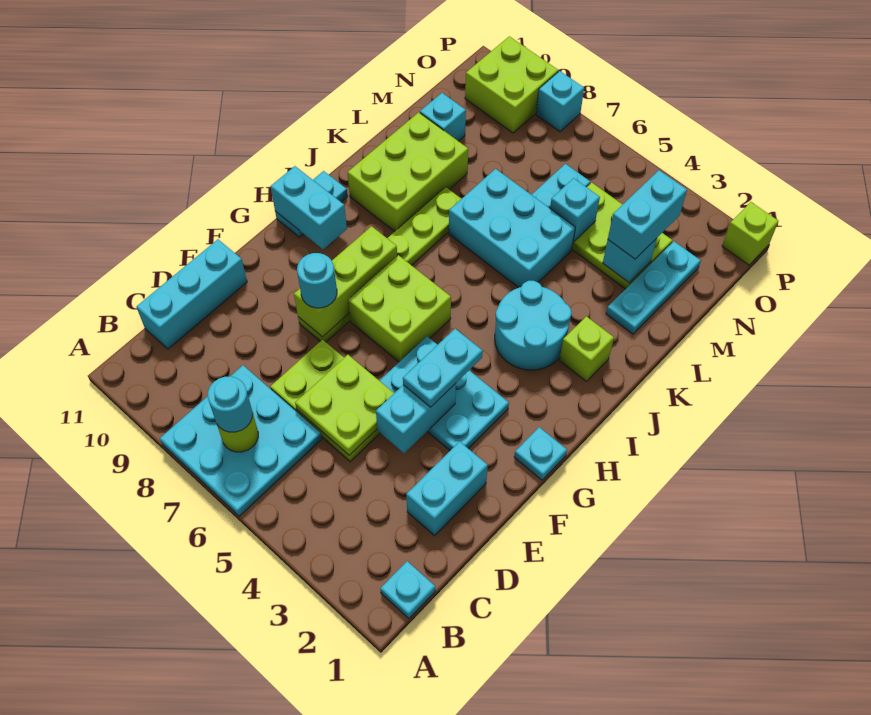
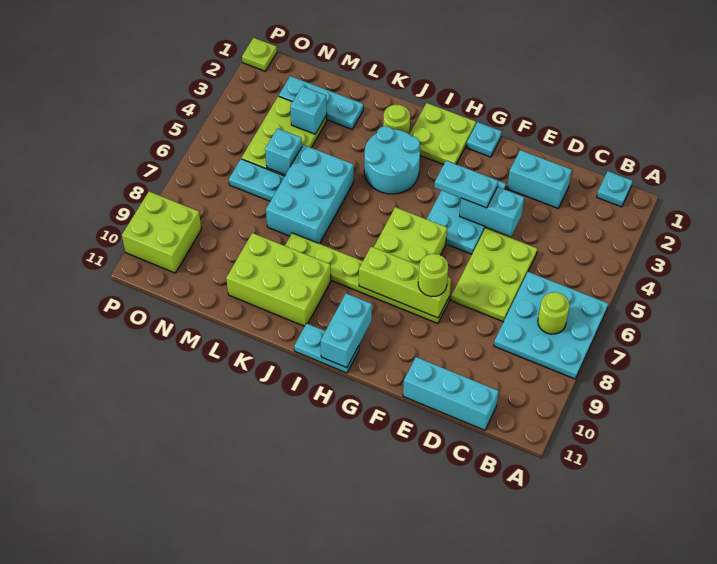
cyan round brick B7 level 3 -> none
lime plate D5:E6 level 2 -> lime plate H1:I2 level 1
cyan round brick F8 level 3 -> lime round brick F8 level 3
lime brick J2 level 1 -> lime round brick J2 level 1
cyan brick M3:N3 level 3 -> none
cyan brick M10 level 1 -> none
lime brick P1 level 1 -> lime plate P1 level 1
cyan brick P8 level 1 -> none

